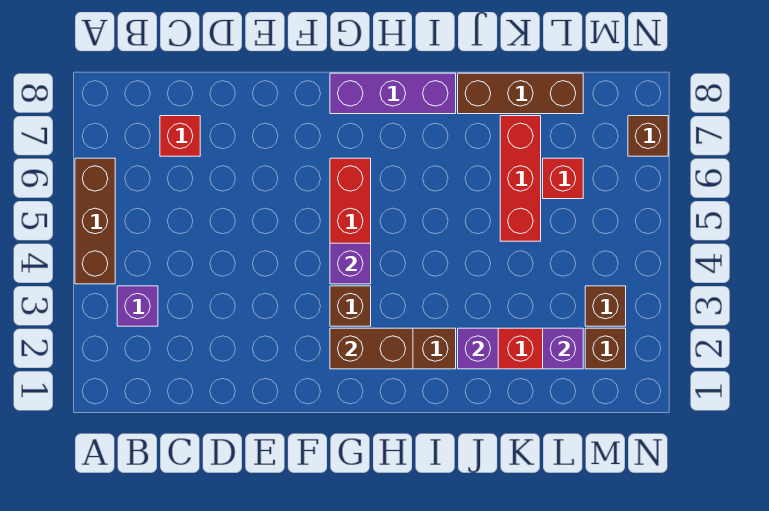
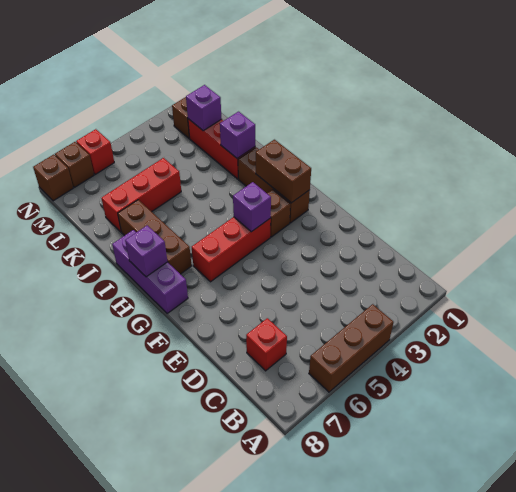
purple brick B3 level 1 -> purple brick H8 level 2
brown brick J8:L8 level 1 -> brown brick H7:J7 level 1
red brick L6 level 1 -> red brick N6 level 1
brown brick M3 level 1 -> brown brick N8 level 1

